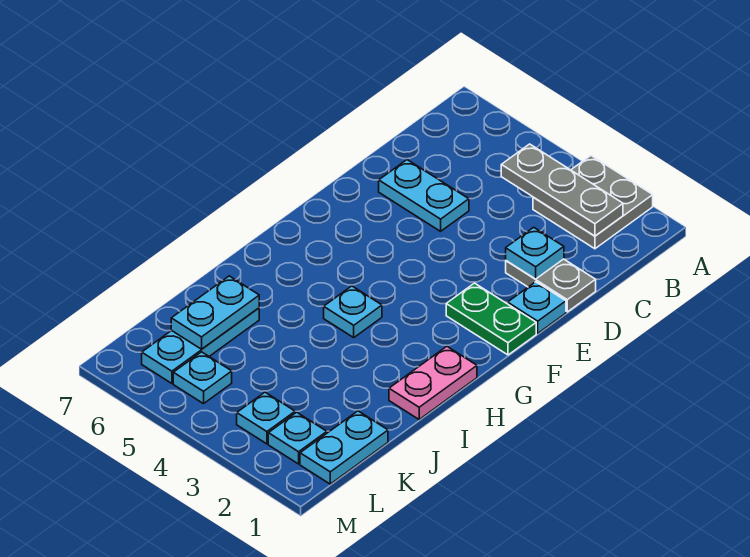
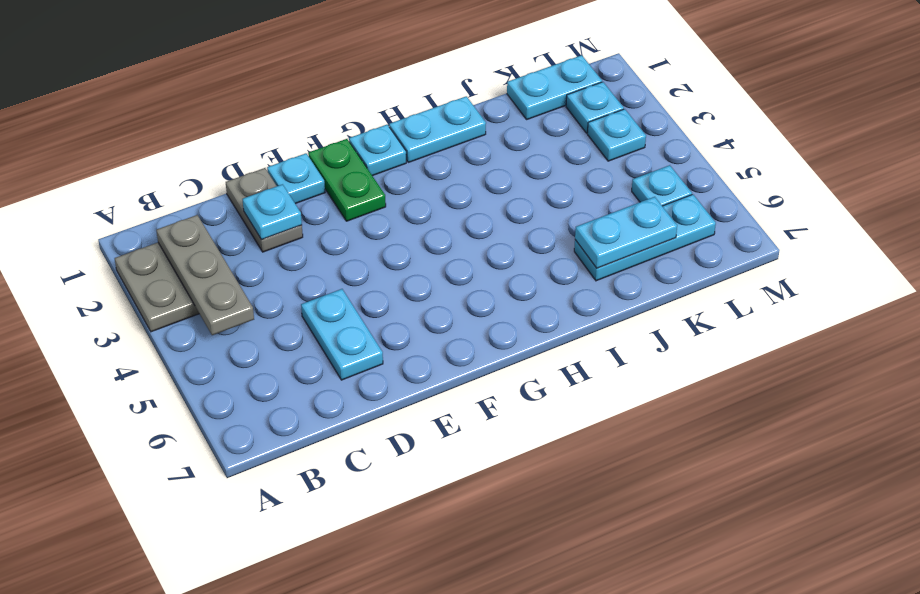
pink plate H1:I1 level 1 -> cyan plate H1:I1 level 1
cyan plate H4 level 1 -> cyan plate G1 level 1

